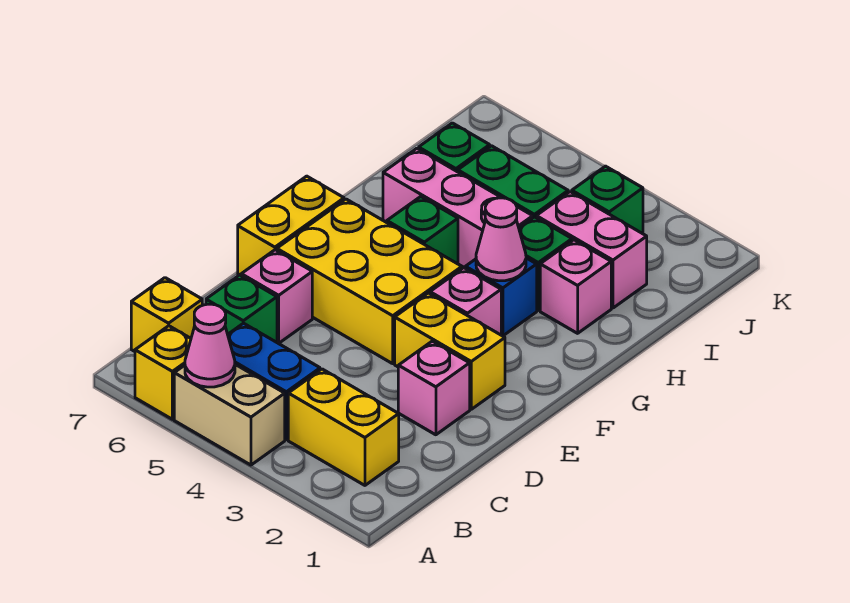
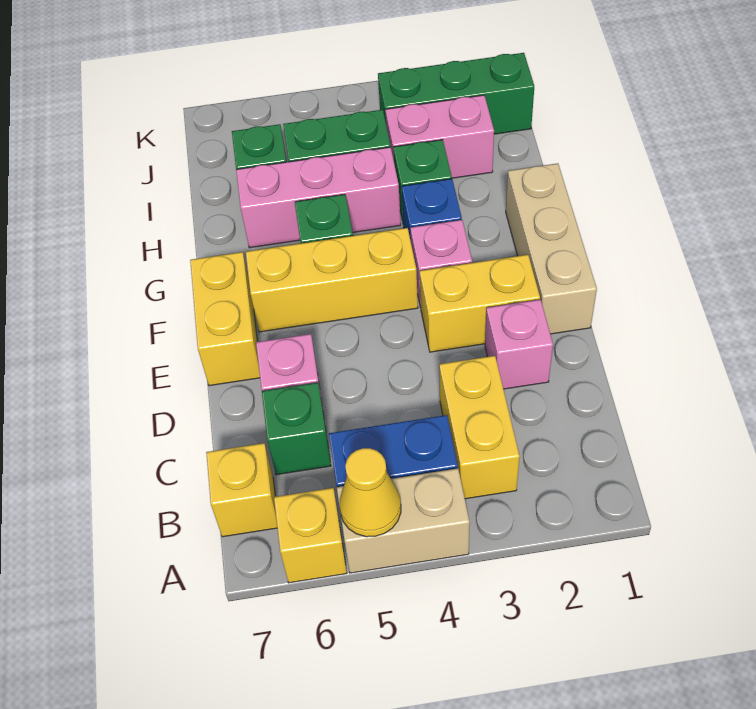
pink cone A5 level 2 -> yellow cone A5 level 2
yellow brick B2:B3 level 1 -> yellow brick B3:C3 level 1
none -> tan brick E1:G1 level 1
yellow brick E4:F6 level 1 -> yellow brick F4:F6 level 1
pink cone G3 level 2 -> none
pink brick H2 level 1 -> none
green brick J3 level 1 -> green brick J1:J3 level 1

